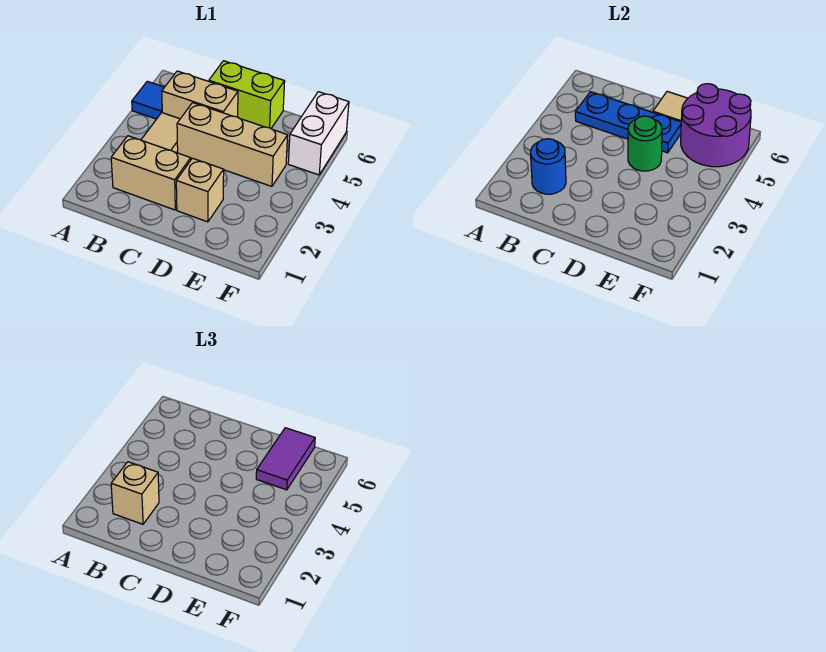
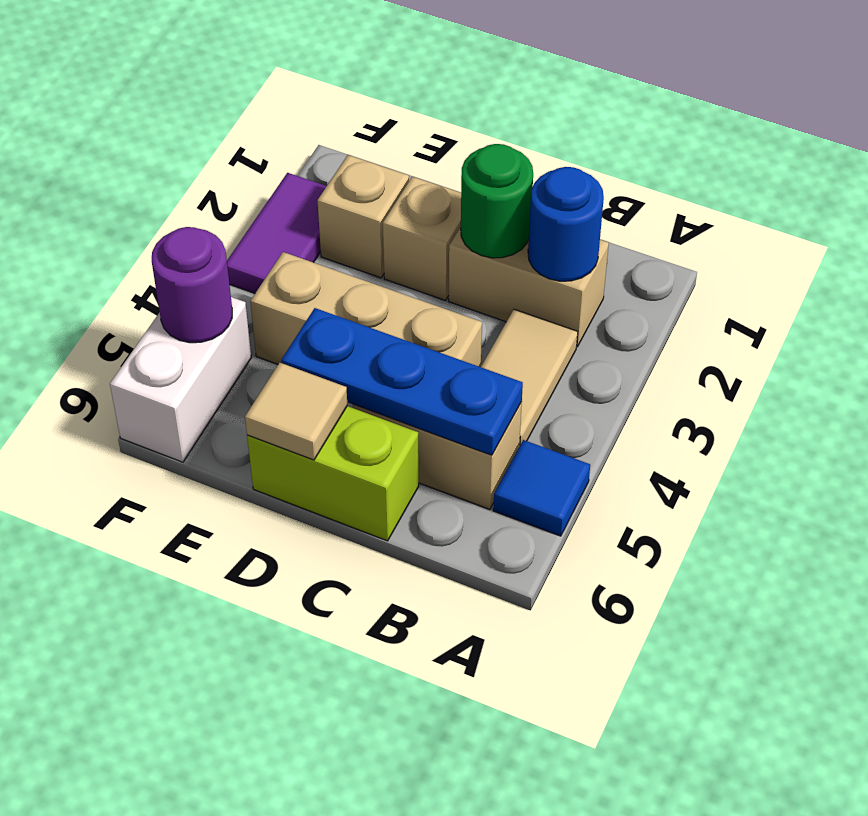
tan brick B2 level 3 -> tan brick E2 level 1
green round brick D4 level 2 -> green round brick C2 level 2
purple round brick E5:F6 level 2 -> purple round brick F5 level 2
purple tile E5:E6 level 3 -> purple tile F2:F3 level 1

